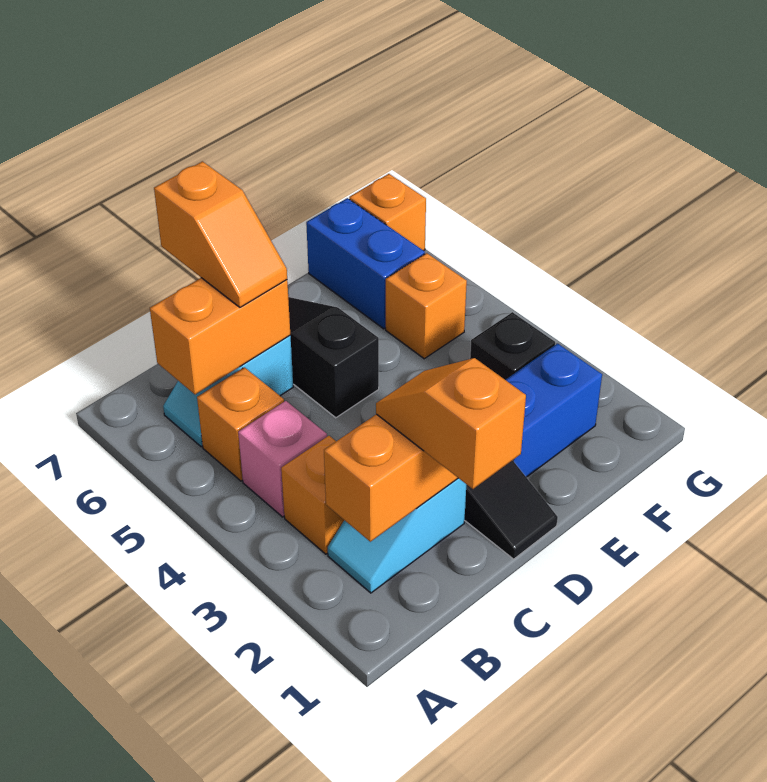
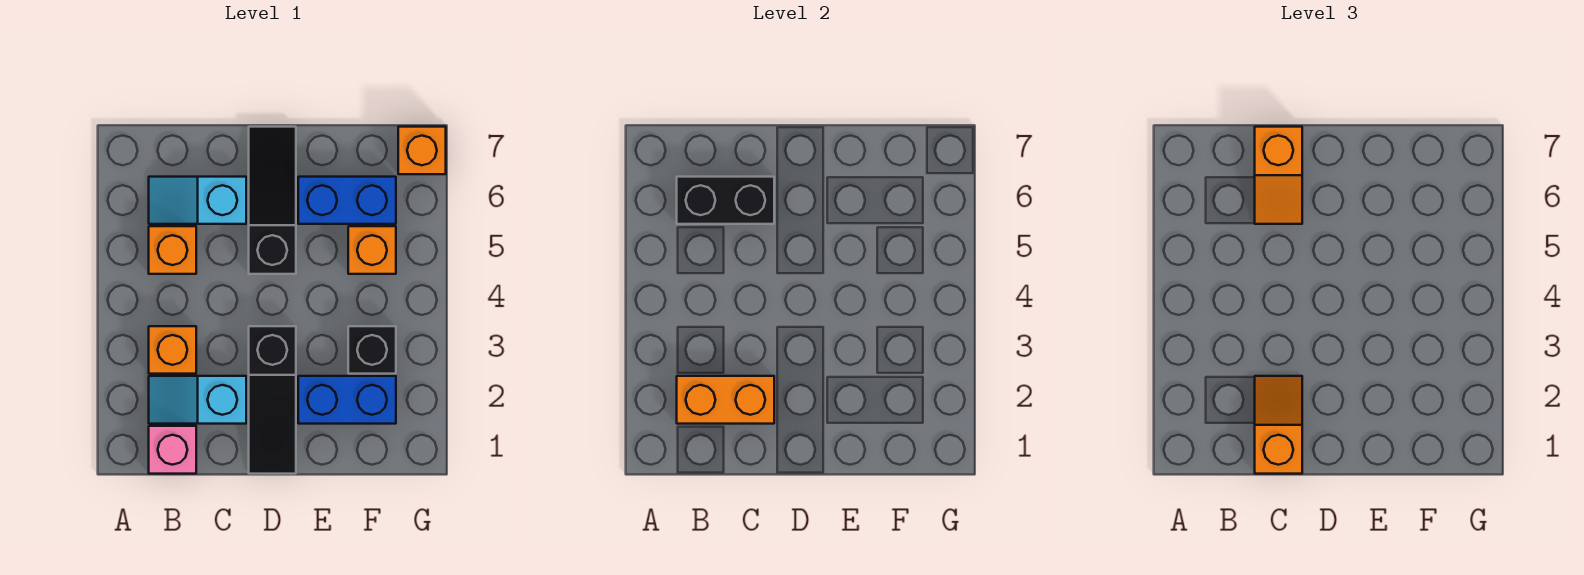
pink brick B4 level 1 -> pink brick B1 level 1
orange brick B6:C6 level 2 -> black brick B6:C6 level 2
blue brick F6:F7 level 1 -> blue brick E6:F6 level 1

